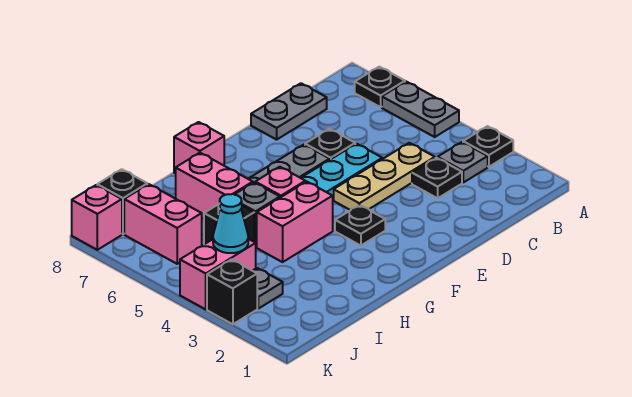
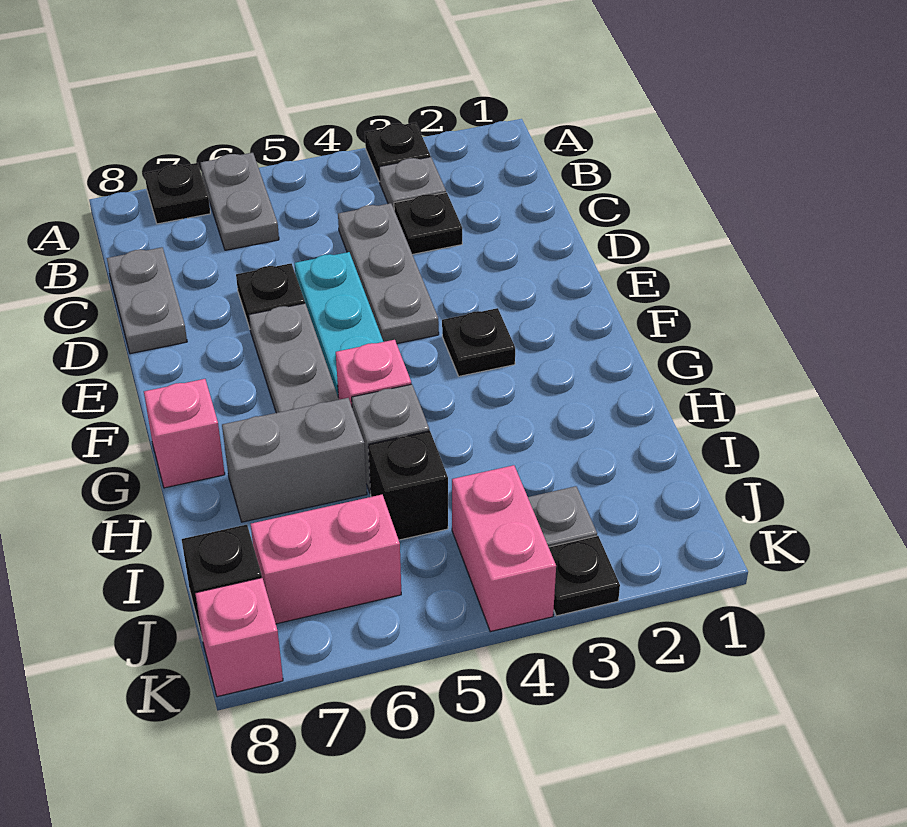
grey plate A5:A6 level 1 -> grey plate A6:B6 level 1
tan plate C4:E4 level 1 -> grey plate C4:E4 level 1
pink brick G4:H4 level 1 -> none
pink brick H6:H7 level 1 -> grey brick H6:H7 level 1
cyan cone J4 level 2 -> none
black brick K3 level 1 -> black plate K3 level 1

